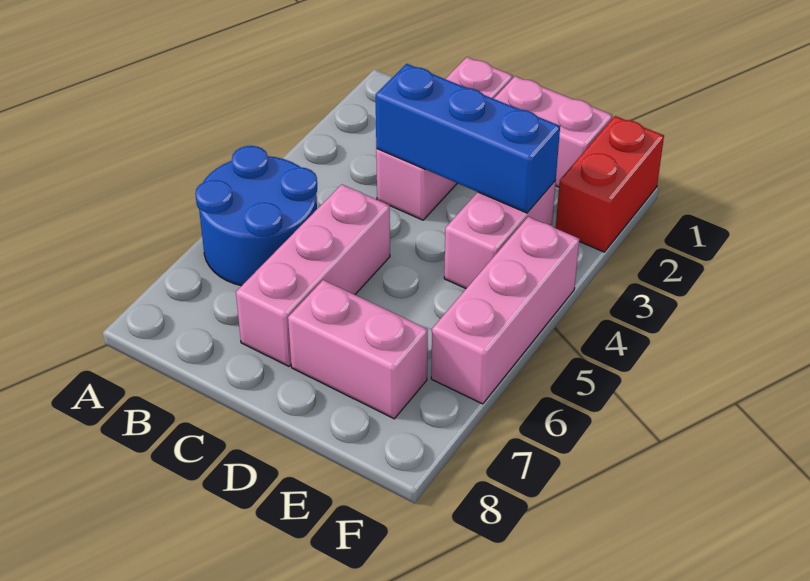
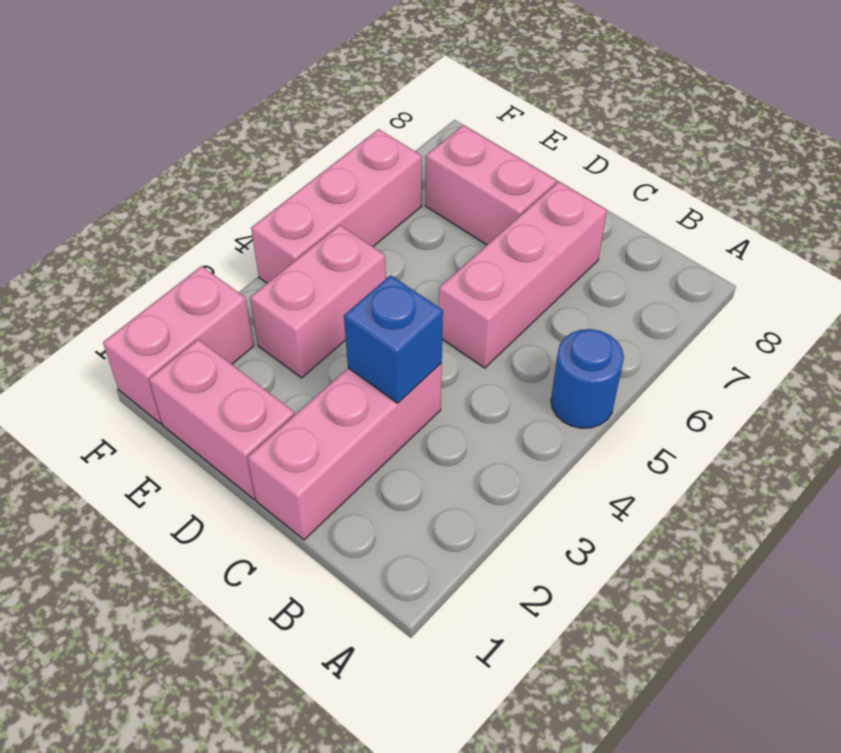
blue round brick A5:B6 level 1 -> blue round brick A5 level 1
blue brick C3:E3 level 2 -> blue brick C3 level 2
red brick F1:F2 level 1 -> pink brick F1:F2 level 1

